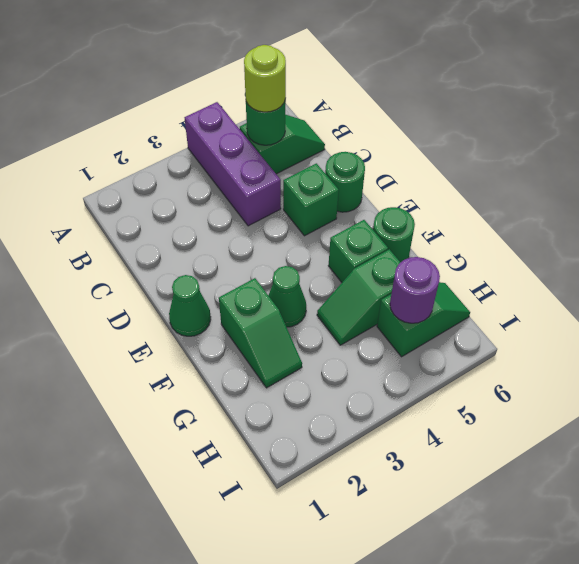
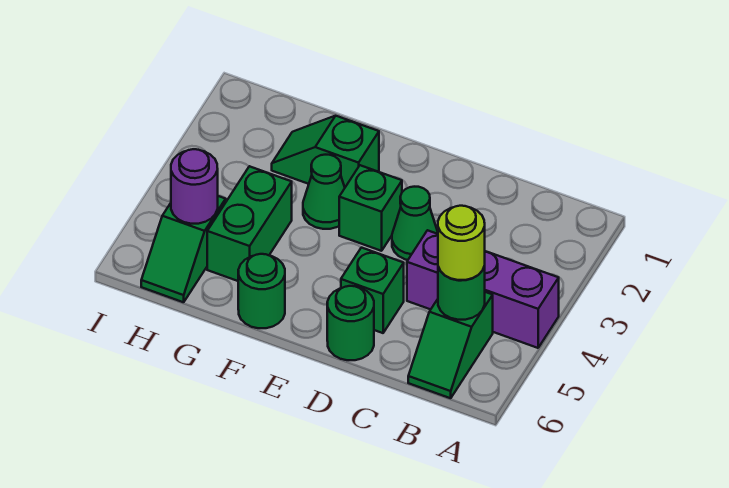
green cone E1 level 1 -> green cone D3 level 1
green brick F5 level 1 -> green brick E3 level 1
green slope G4:G5 level 1 top 5 -> green brick G4:G5 level 1

